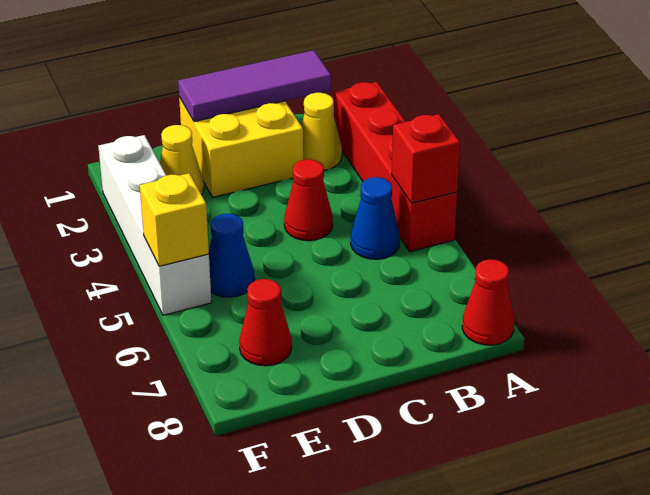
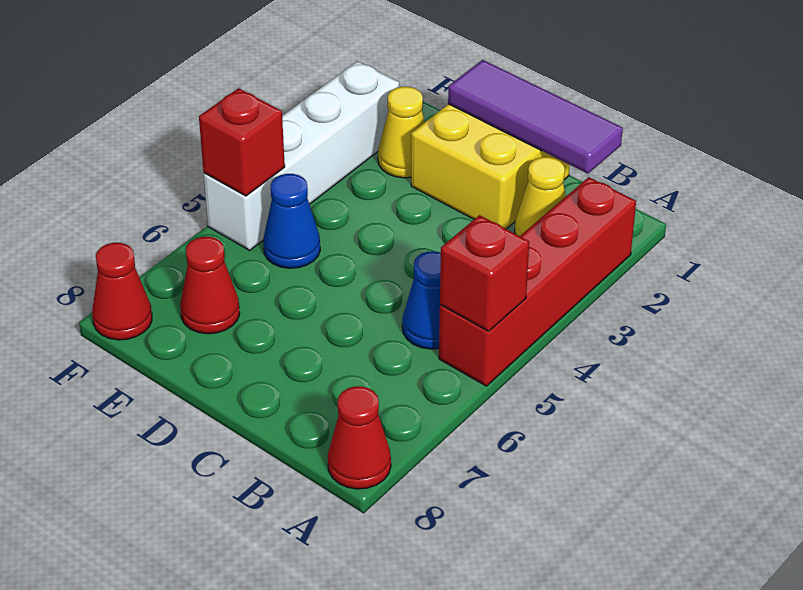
red cone C4 level 1 -> red cone F8 level 1
yellow brick F5 level 2 -> red brick F5 level 2

